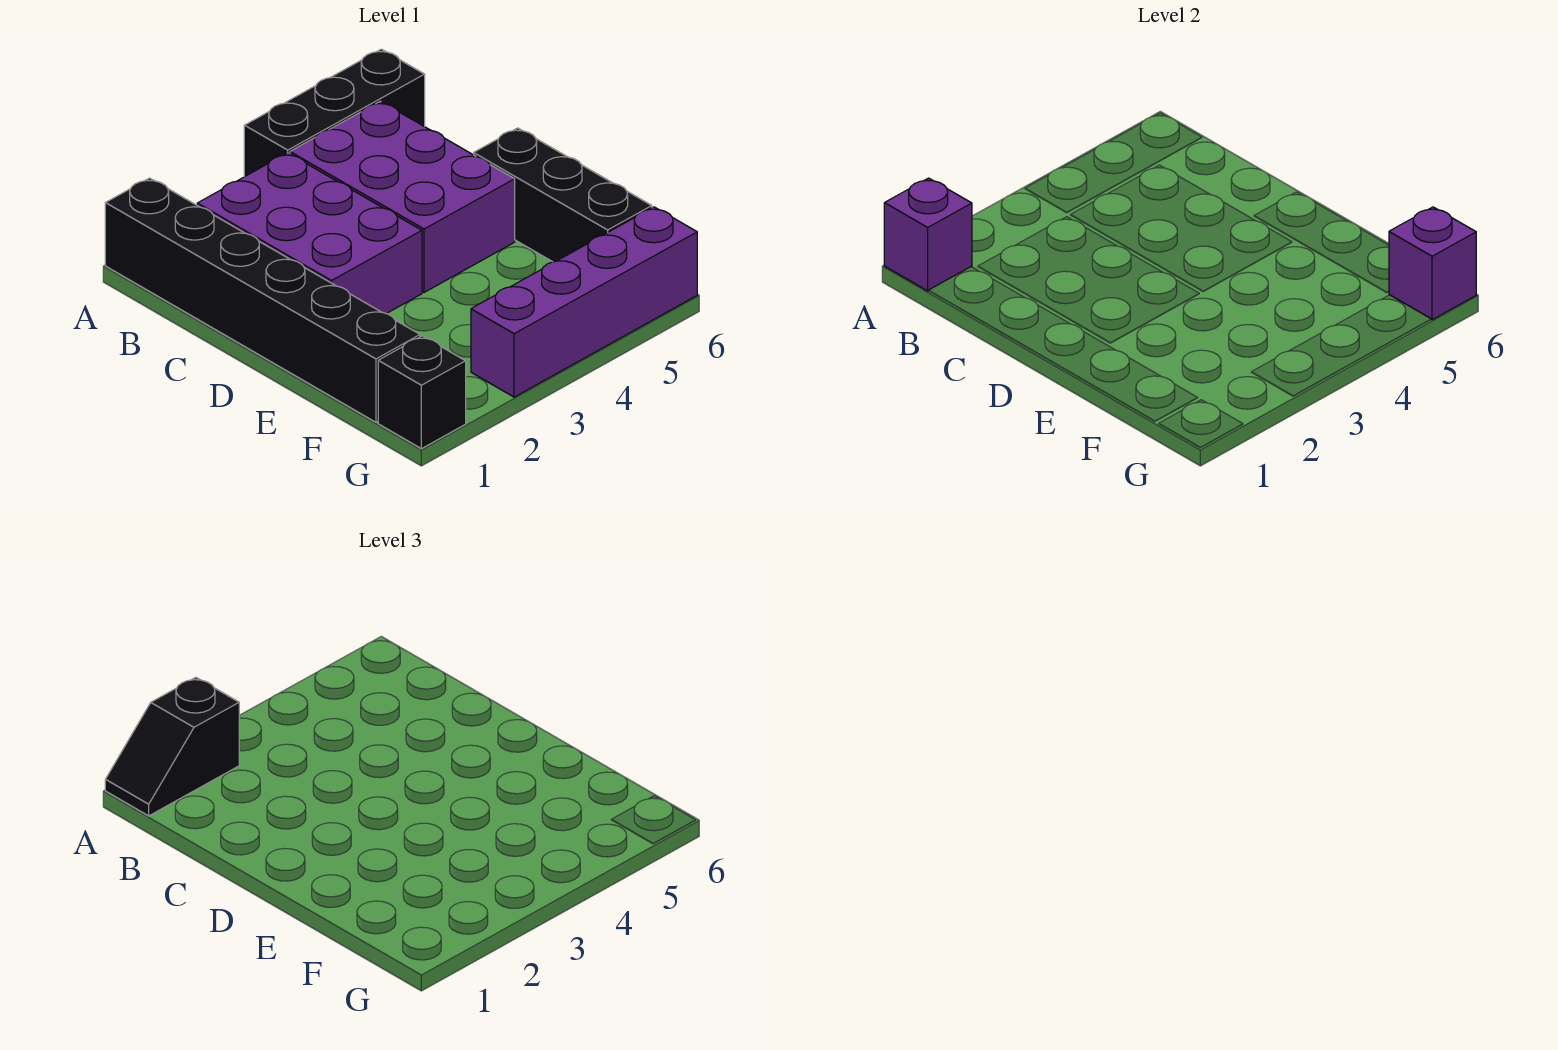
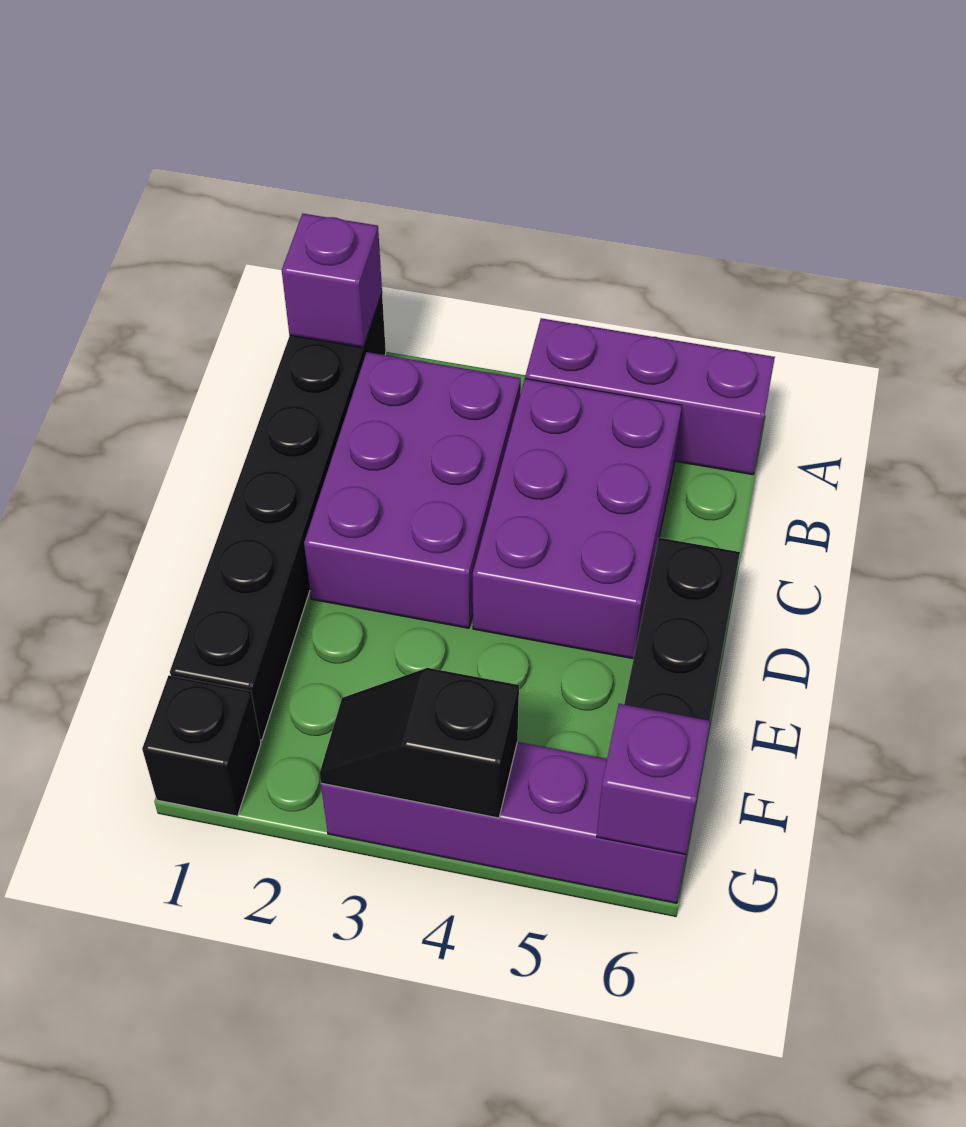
black slope A1:A2 level 3 top 2 -> black slope G3:G4 level 2 top 4
black brick A4:A6 level 1 -> purple brick A4:A6 level 1

